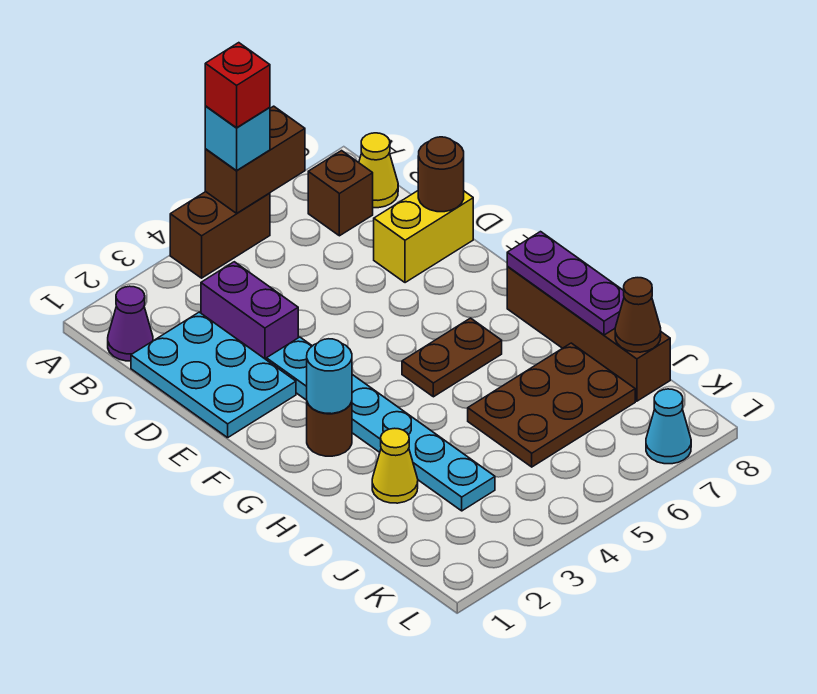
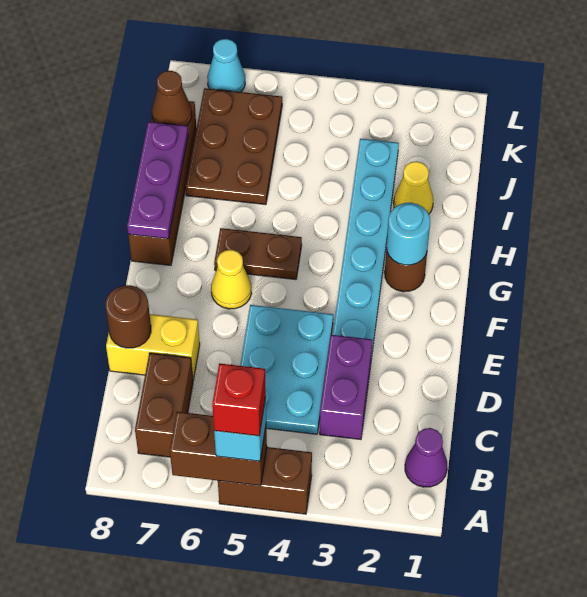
brown brick B7 level 1 -> brown brick B7:C7 level 1
yellow cone B8 level 1 -> yellow cone F6 level 1
cyan plate C1:E2 level 1 -> cyan plate C4:E5 level 1
brown plate I5:J7 level 1 -> brown plate I6:K7 level 1

